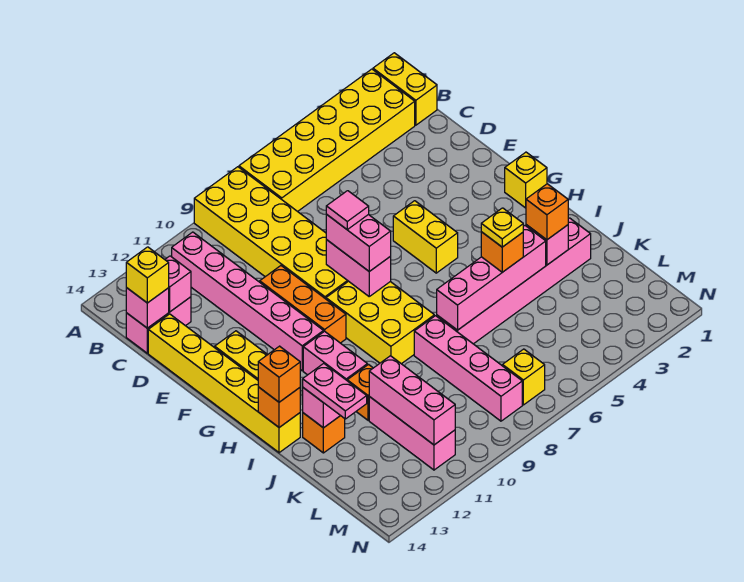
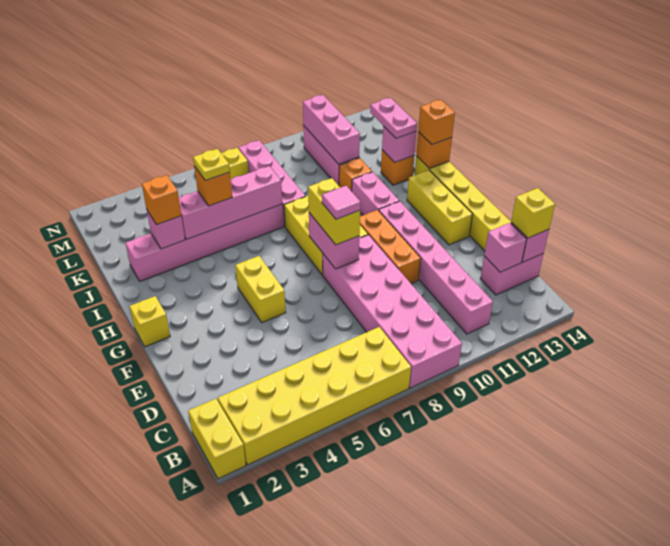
yellow brick A8:F9 level 1 -> pink brick A8:F9 level 1
pink brick F8:G8 level 3 -> yellow brick F8:G8 level 3

